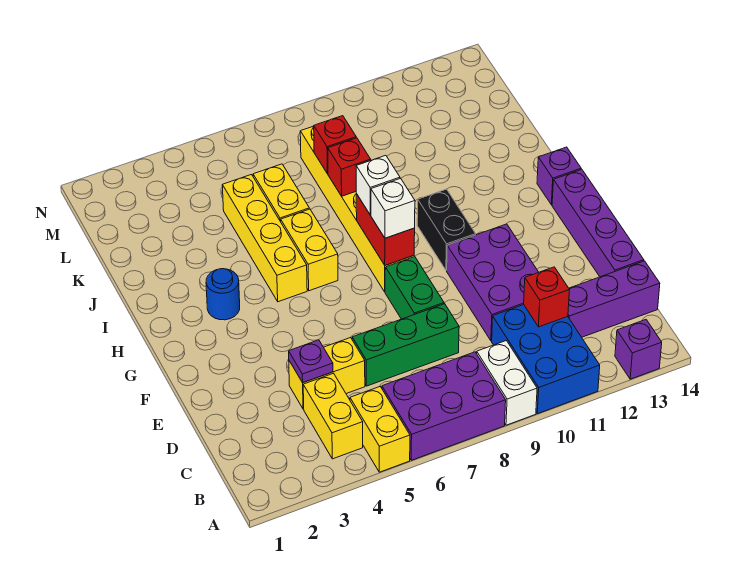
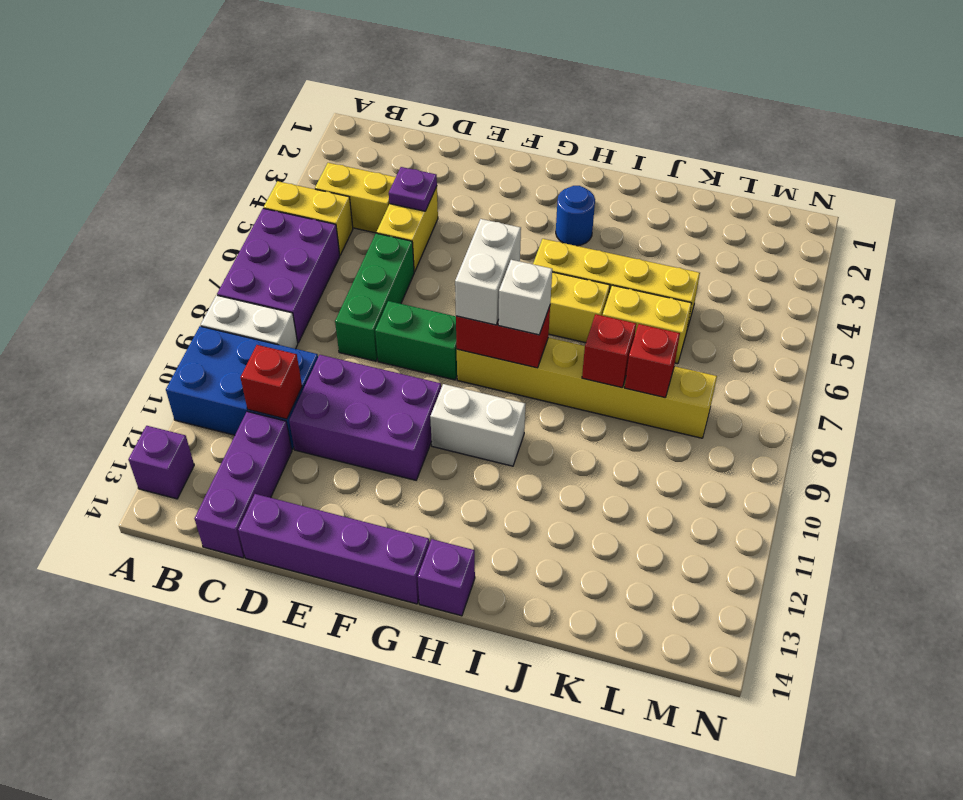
white brick G8 level 3 -> white brick G7:G8 level 3
black brick G10:H10 level 1 -> white brick G10:H10 level 1

